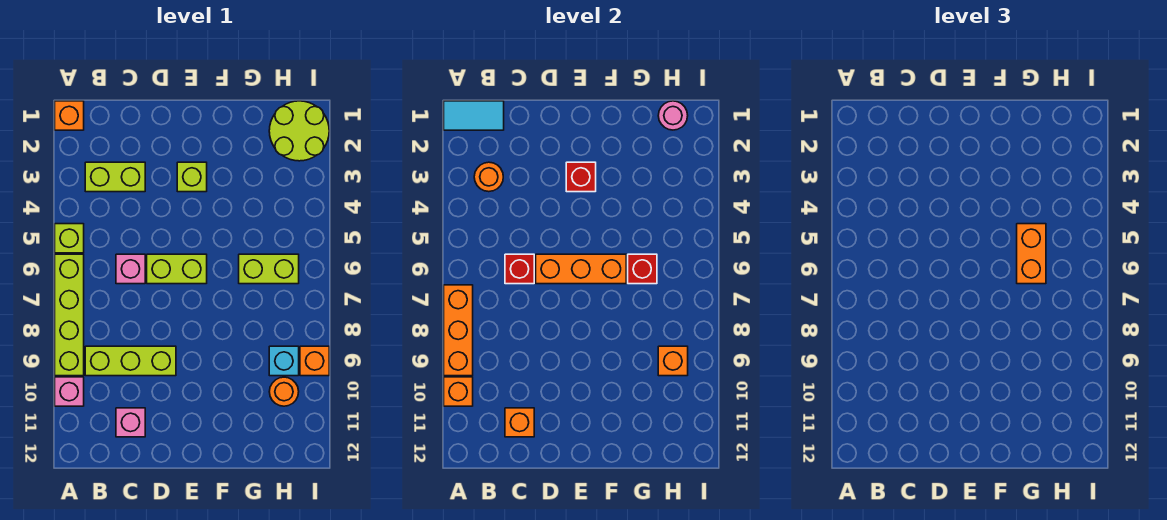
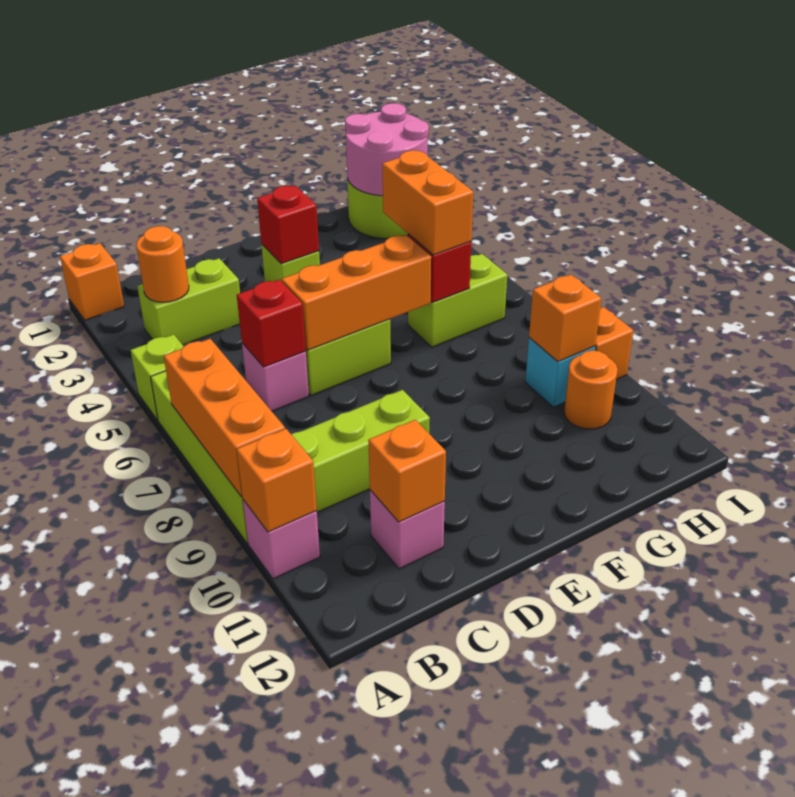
cyan tile A1:B1 level 2 -> none
pink round brick H1 level 2 -> pink round brick H1:I2 level 2

